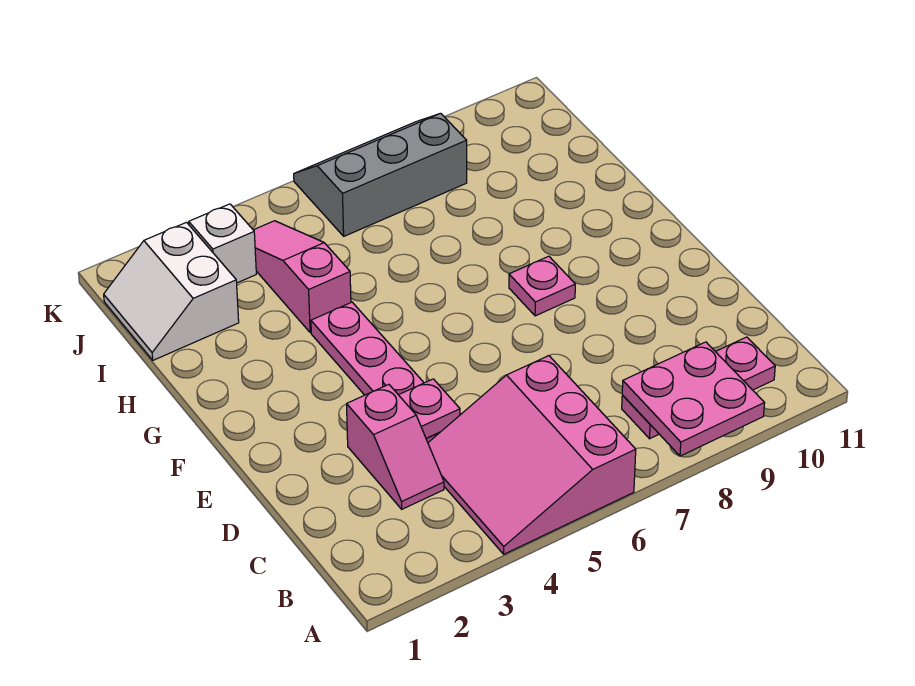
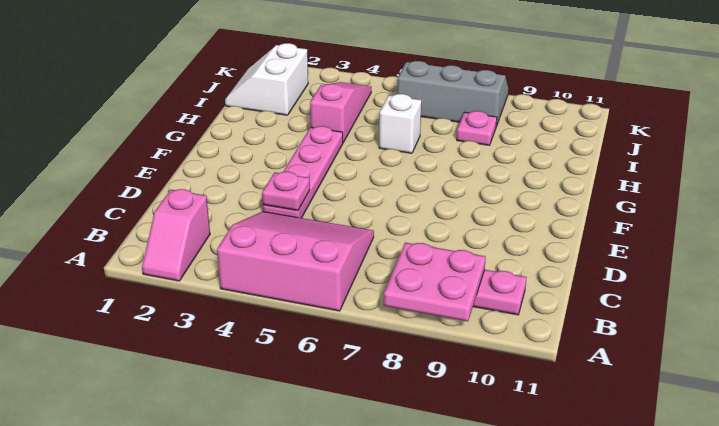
pink slope A4:C6 level 1 top 6 -> pink slope A4:C6 level 1 top A
pink slope C3:D3 level 1 top D -> pink slope A2:B2 level 1 top B
pink plate F8 level 1 -> pink plate I8 level 1
white brick J3 level 1 -> white brick H6 level 1

